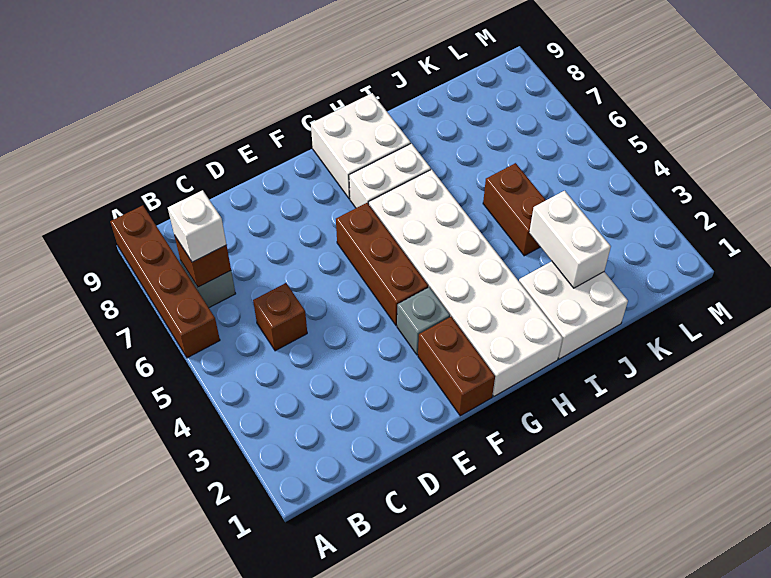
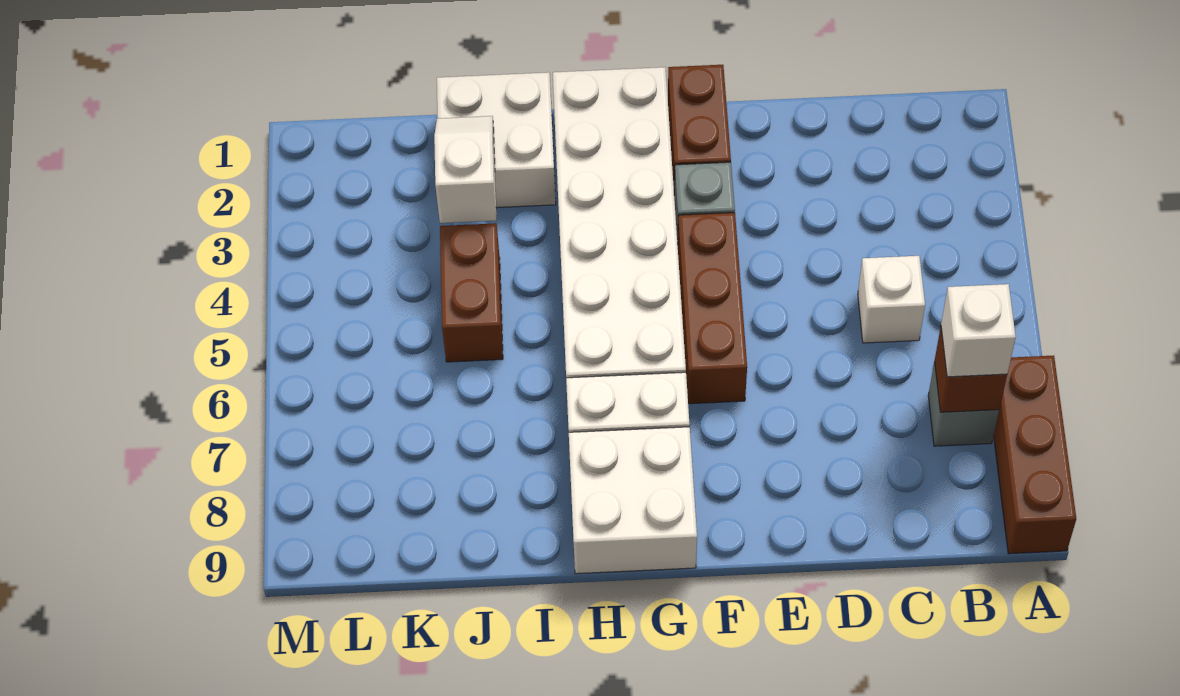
brown brick A6:A9 level 1 -> brown brick A7:A9 level 1
brown brick C5 level 1 -> white brick C5 level 1
white brick J2:J3 level 2 -> white slope J2:J3 level 2 top 3

